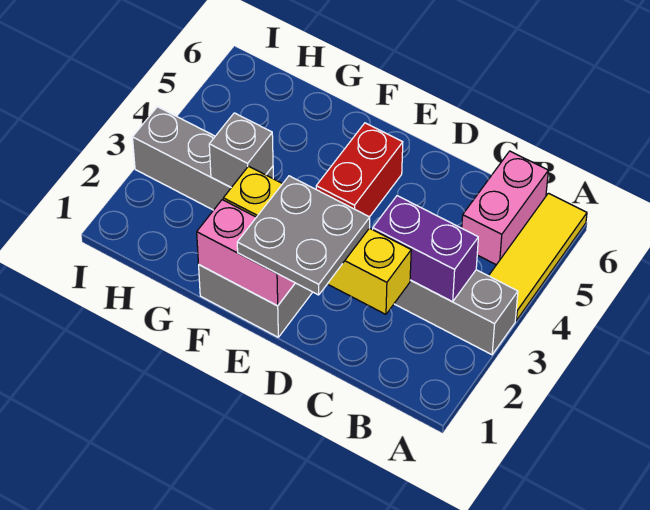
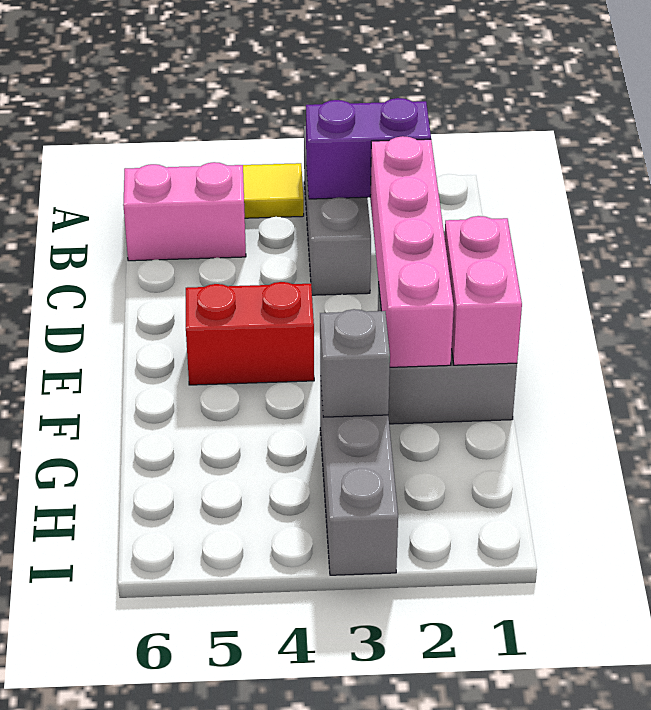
purple brick B3:C3 level 2 -> purple brick B2:B3 level 2
yellow brick C2:F2 level 2 -> pink brick C2:F2 level 2
grey plate D1:E2 level 3 -> none

